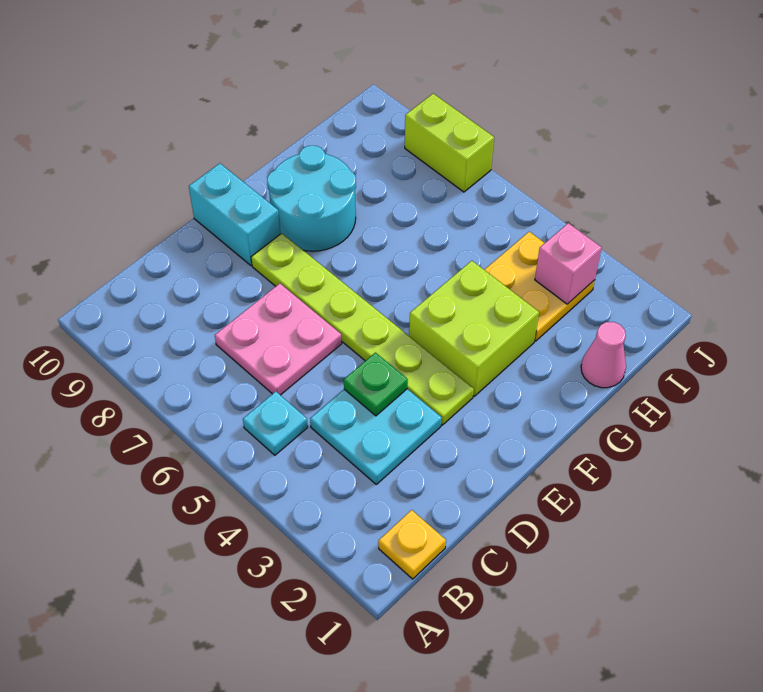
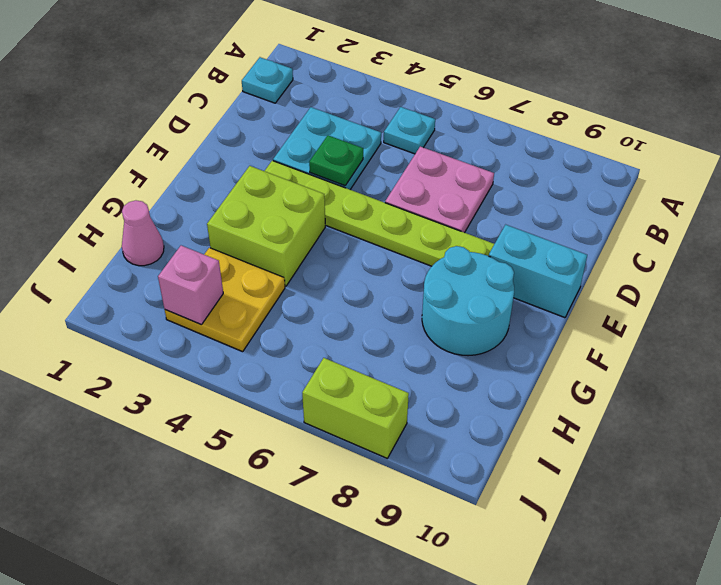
yellow plate B1 level 1 -> cyan plate B1 level 1

